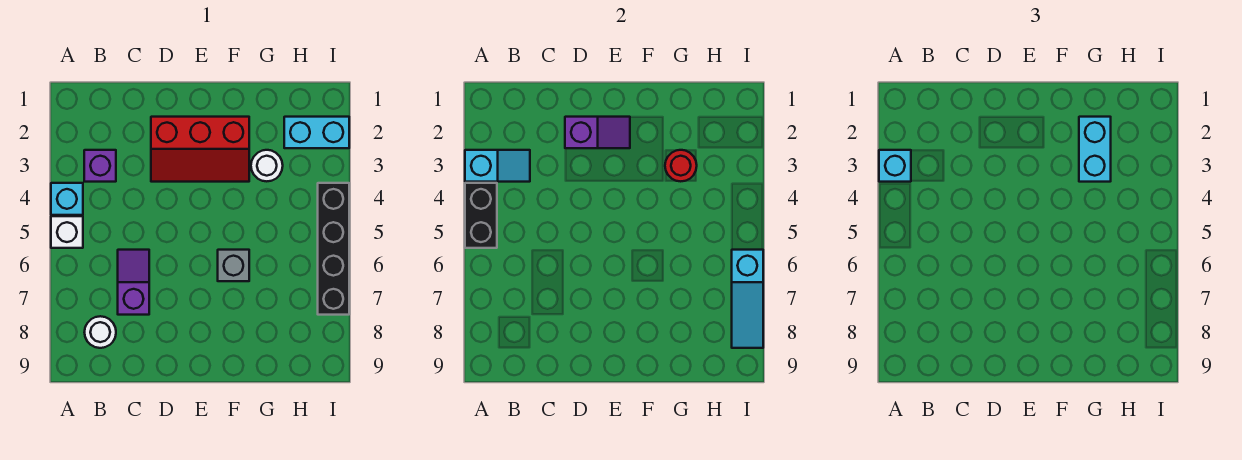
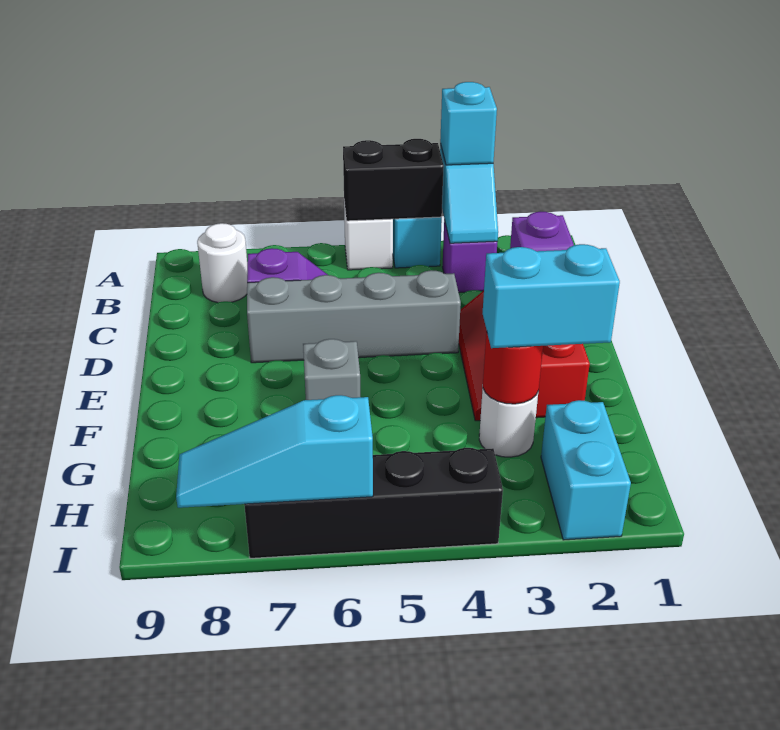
none -> grey brick D4:D7 level 1

